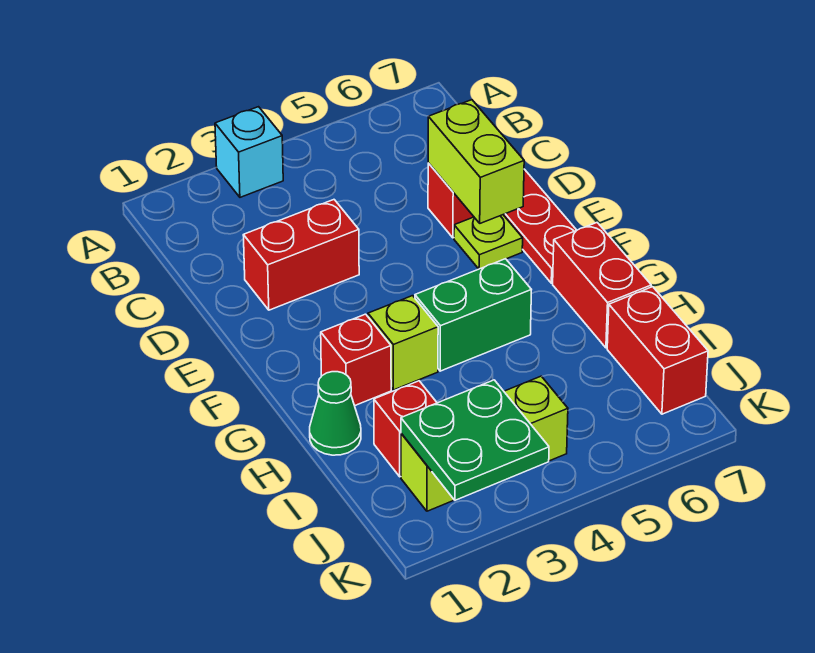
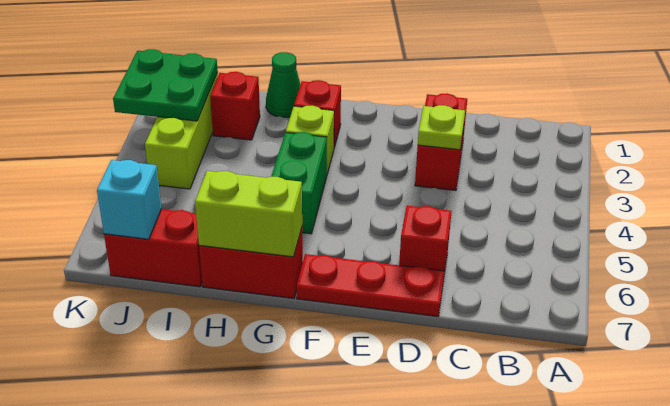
cyan brick A3 level 1 -> cyan brick J7 level 2
lime brick D6:E6 level 2 -> lime brick G7:H7 level 2
lime plate E6 level 1 -> lime plate D3 level 2

